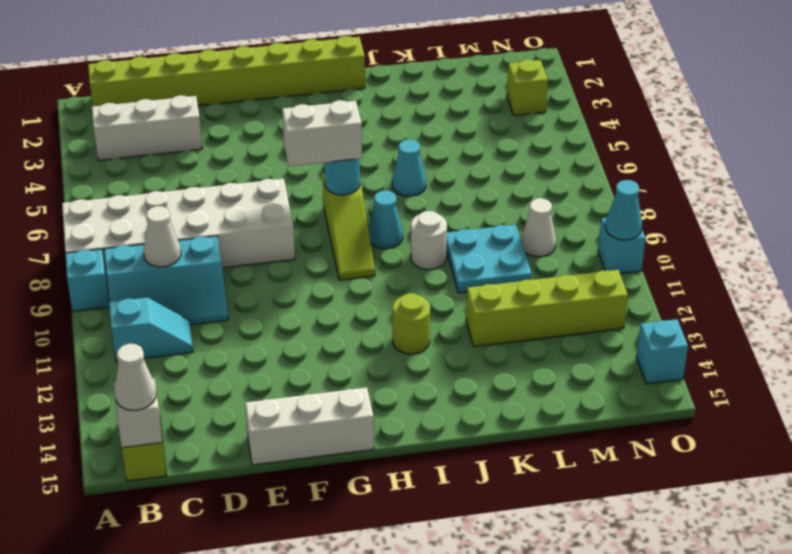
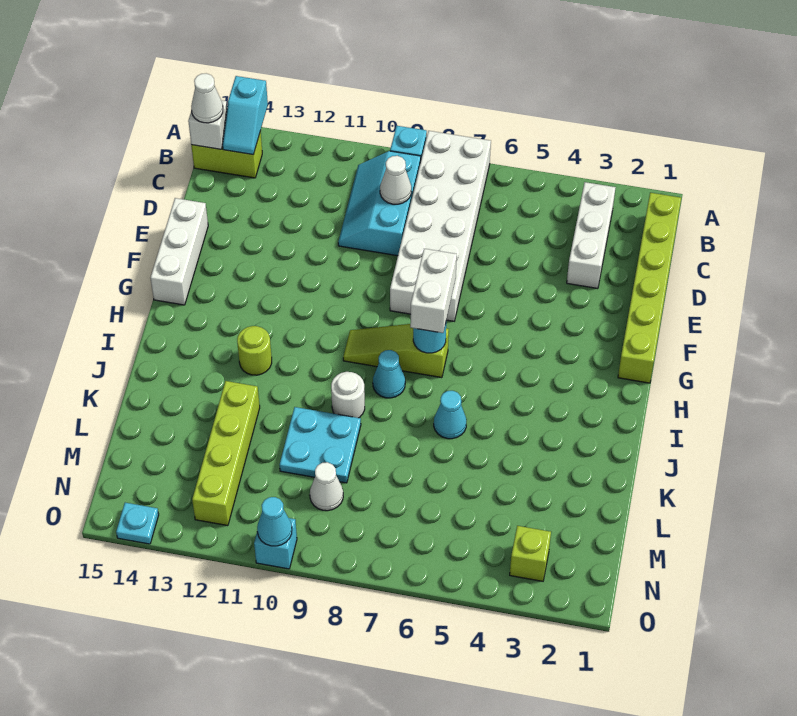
lime brick B1:I1 level 1 -> lime brick B1:G1 level 1
cyan slope B11:C11 level 1 top B -> cyan slope A14:B14 level 2 top A
cyan brick O14 level 1 -> cyan plate O14 level 1

